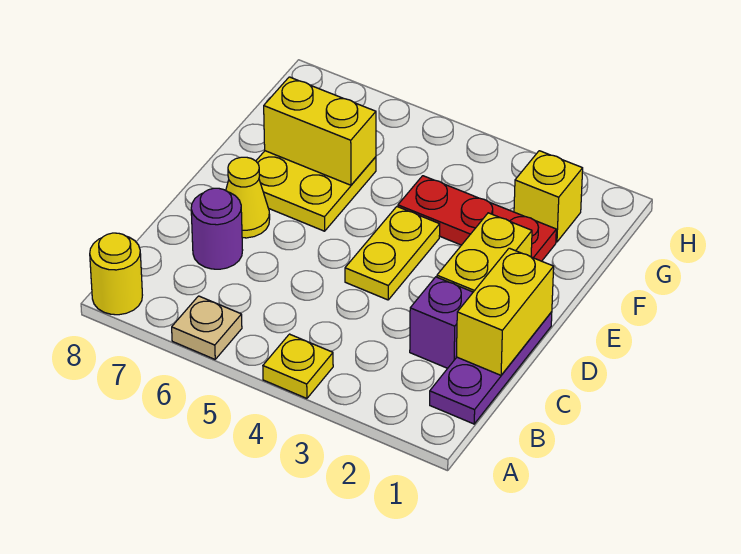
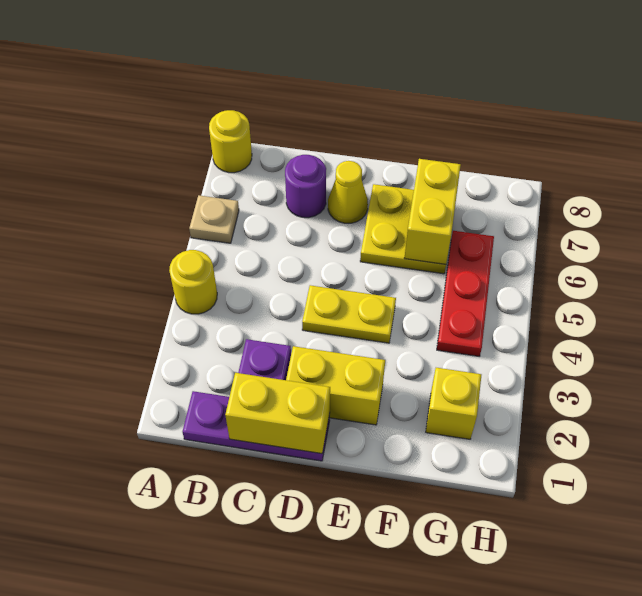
yellow plate A4 level 1 -> yellow round brick A4 level 1
red plate F2:F4 level 1 -> red plate G4:G6 level 1

